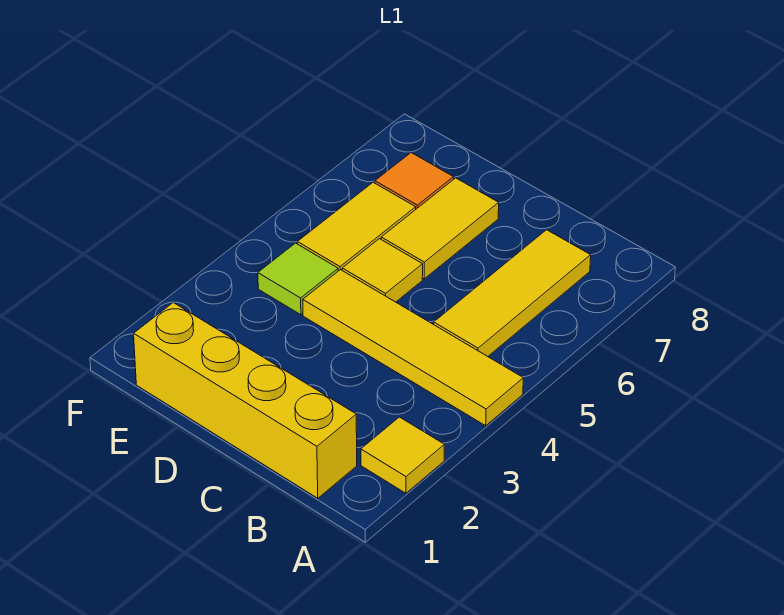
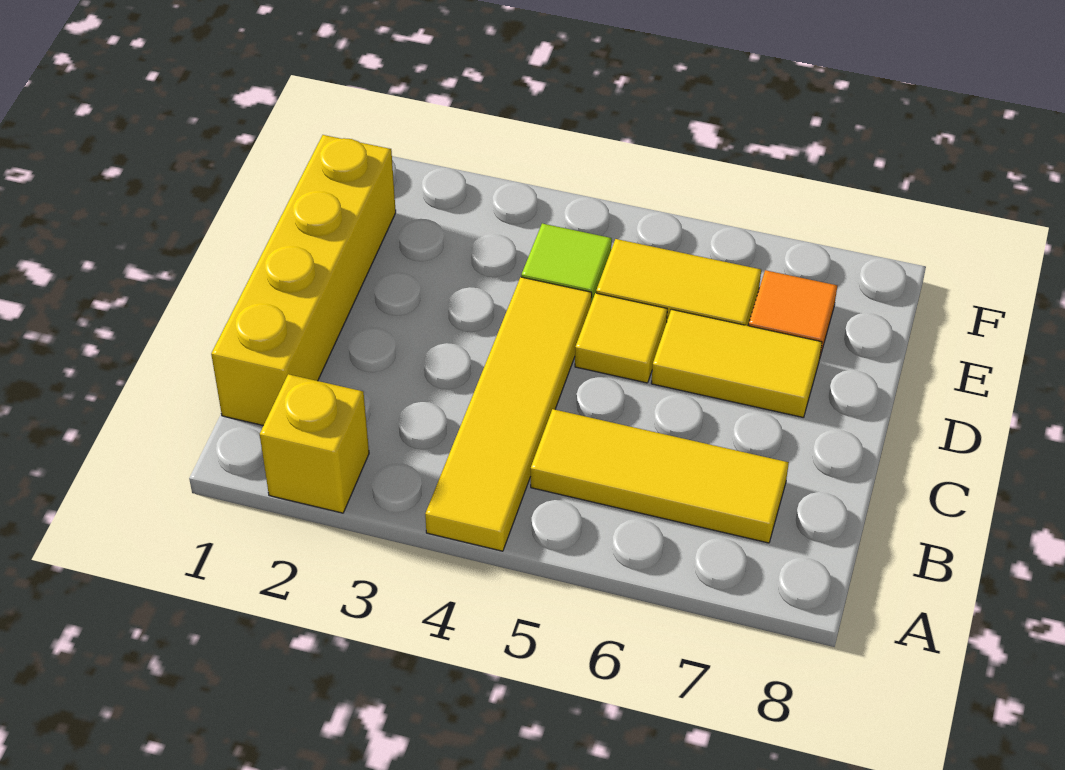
yellow tile A2 level 1 -> yellow brick A2 level 1

